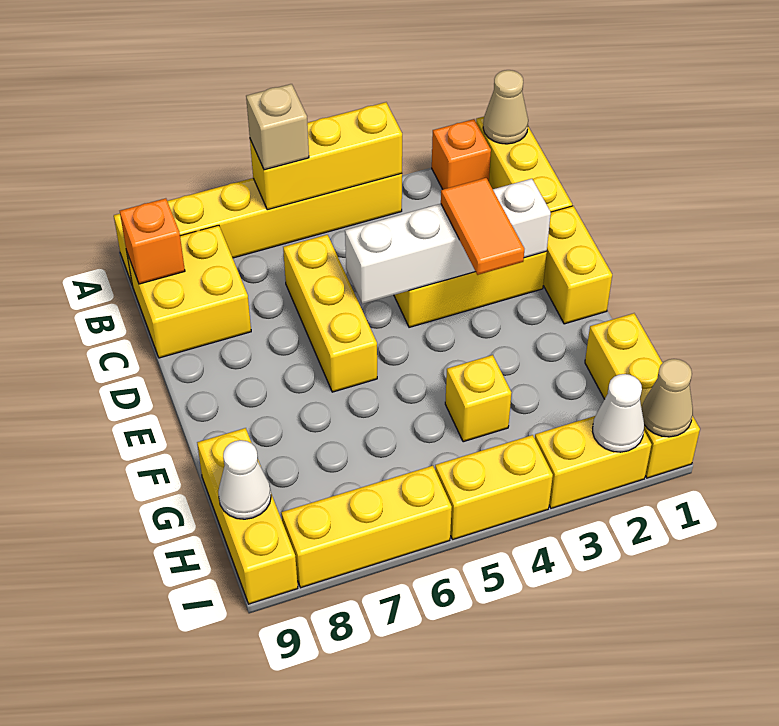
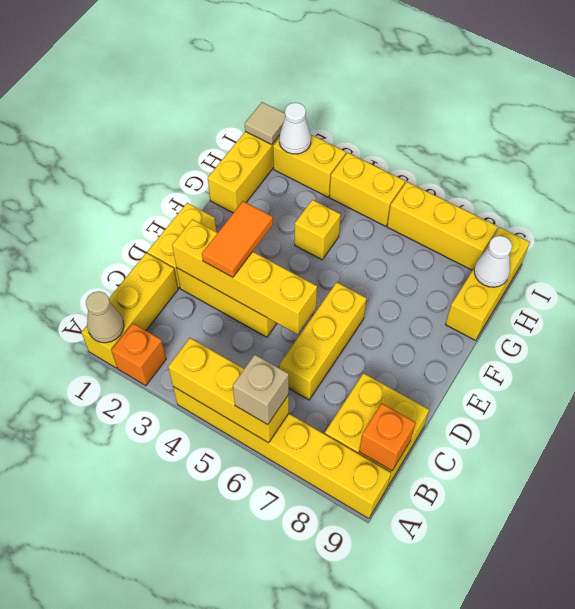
white brick D2:D5 level 2 -> yellow brick D2:D5 level 2
tan cone I1 level 2 -> tan tile I1 level 2

